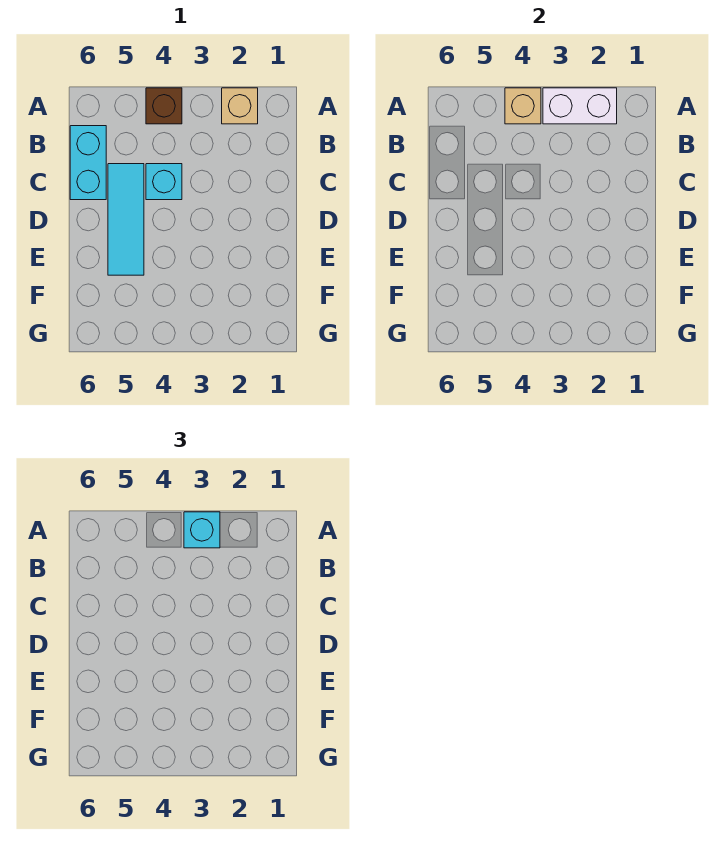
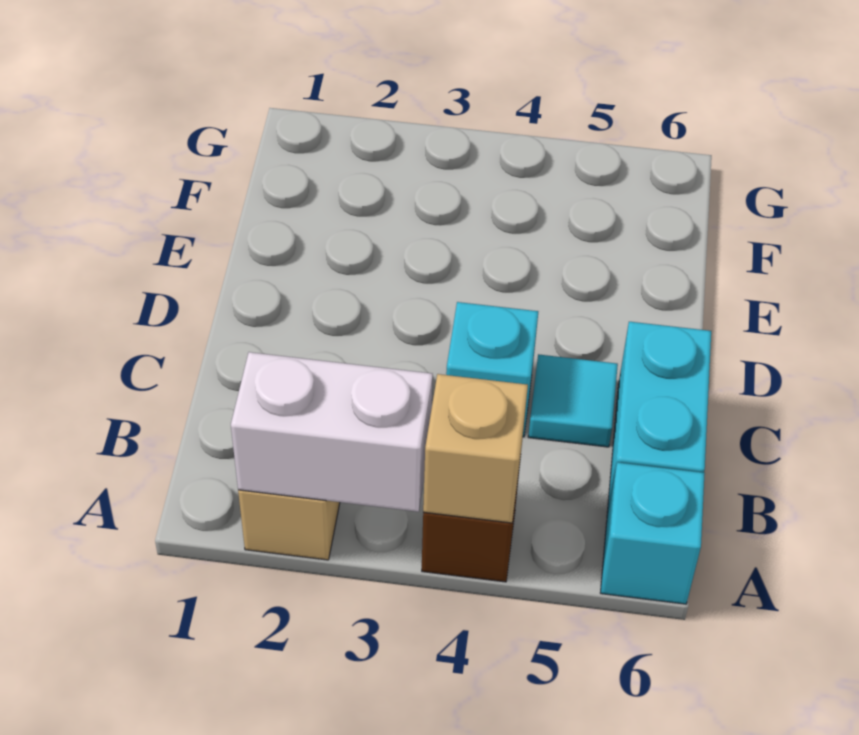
cyan brick A3 level 3 -> cyan brick A6 level 1
cyan tile C5:E5 level 1 -> cyan tile C5 level 1

